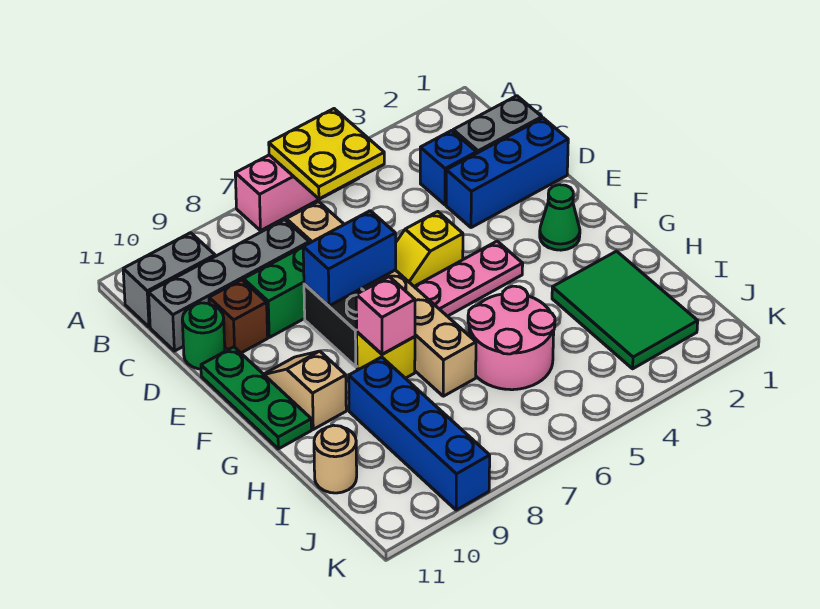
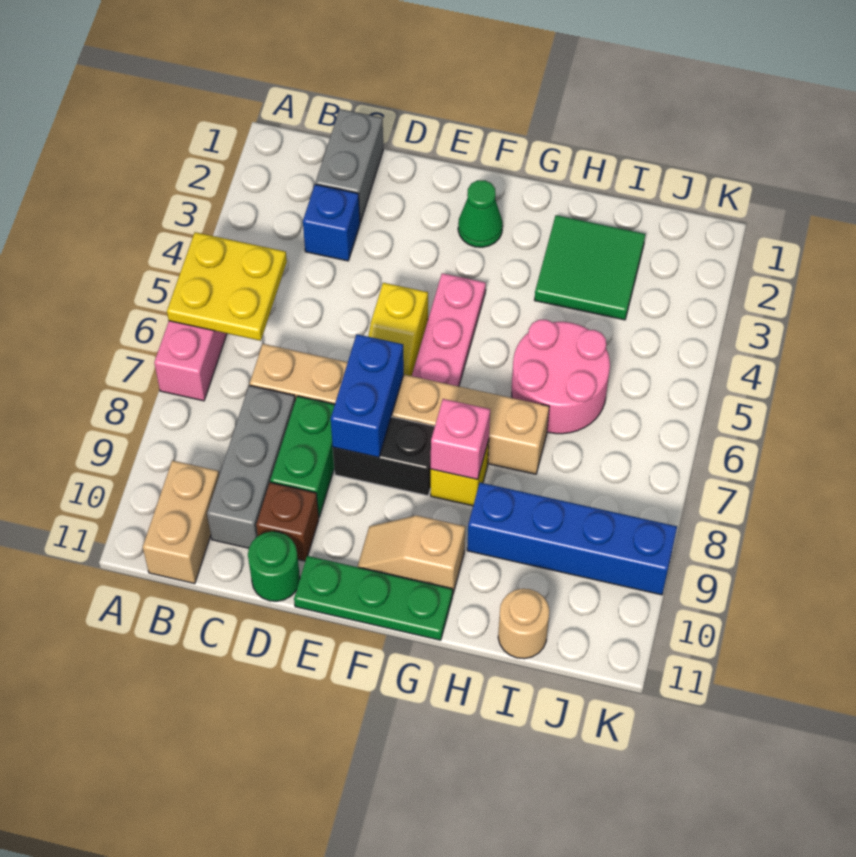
grey brick B10:B11 level 1 -> tan brick B10:B11 level 1
grey brick C8:C11 level 1 -> grey brick C8:C10 level 1
blue brick D1:D3 level 1 -> none
green tile H2:J3 level 1 -> green tile H2:I3 level 1

